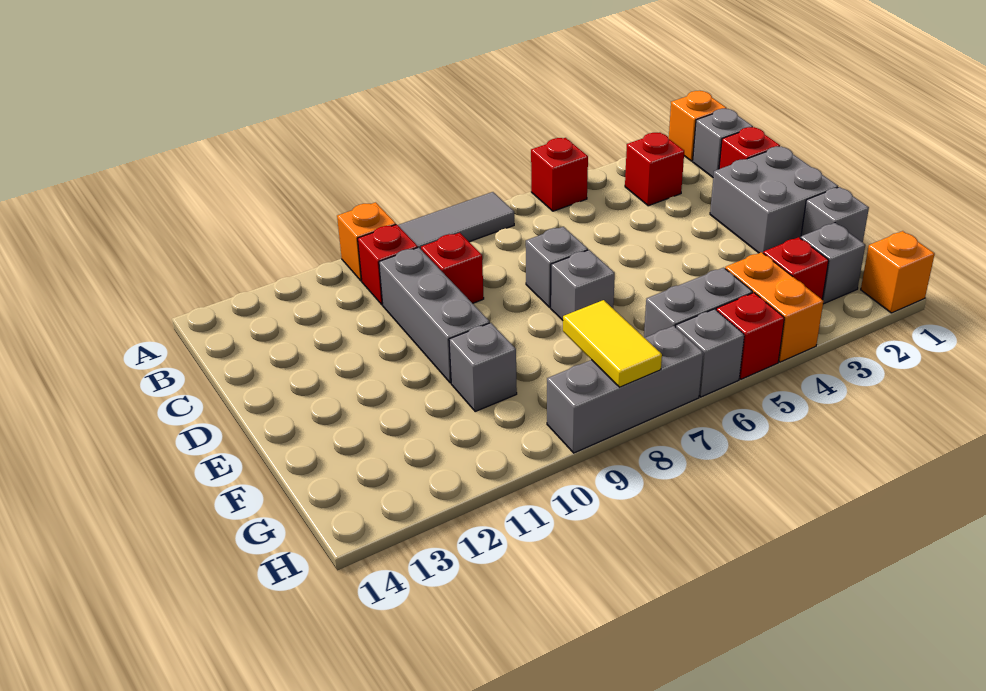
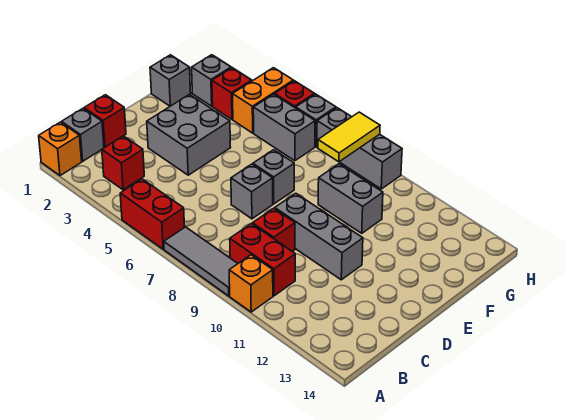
red brick A5 level 1 -> red brick A5:A6 level 1
red brick B10 level 1 -> red brick B9:B10 level 1
grey brick C10:E10 level 1 -> grey brick D9:D11 level 1
grey brick D1:E2 level 1 -> grey brick D3:E4 level 1
grey brick F10 level 1 -> grey brick F9:F10 level 1
orange brick H1 level 1 -> none

